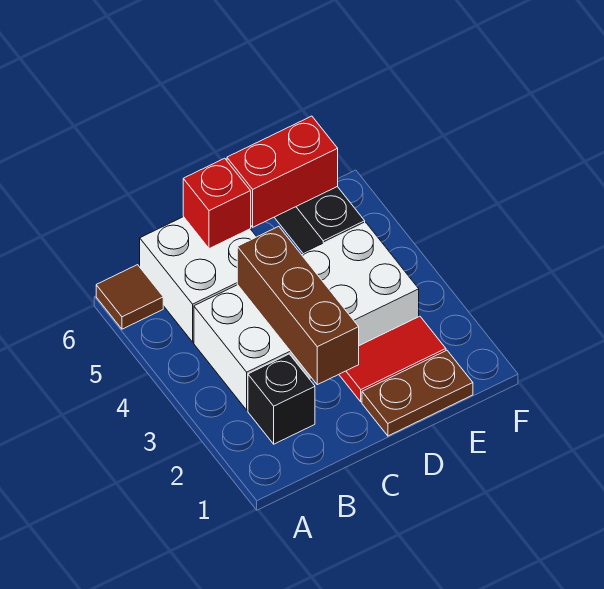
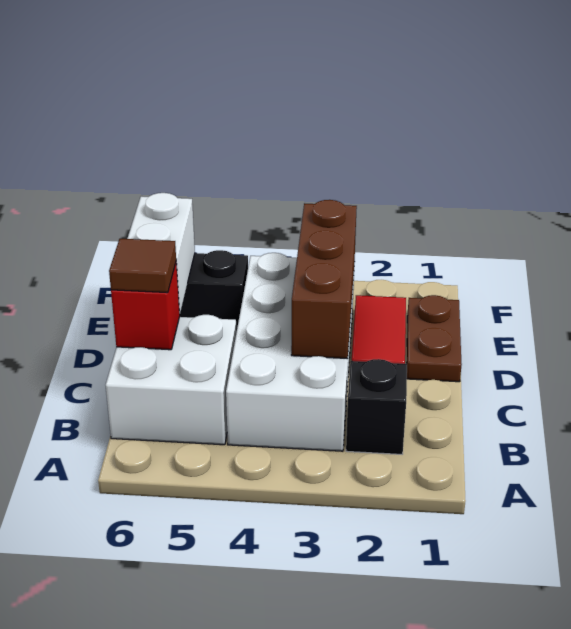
brown tile A6 level 1 -> brown tile C6 level 3
brown brick C2:C4 level 2 -> brown brick C3:E3 level 2
red brick D6:E6 level 2 -> white brick D6:E6 level 2

